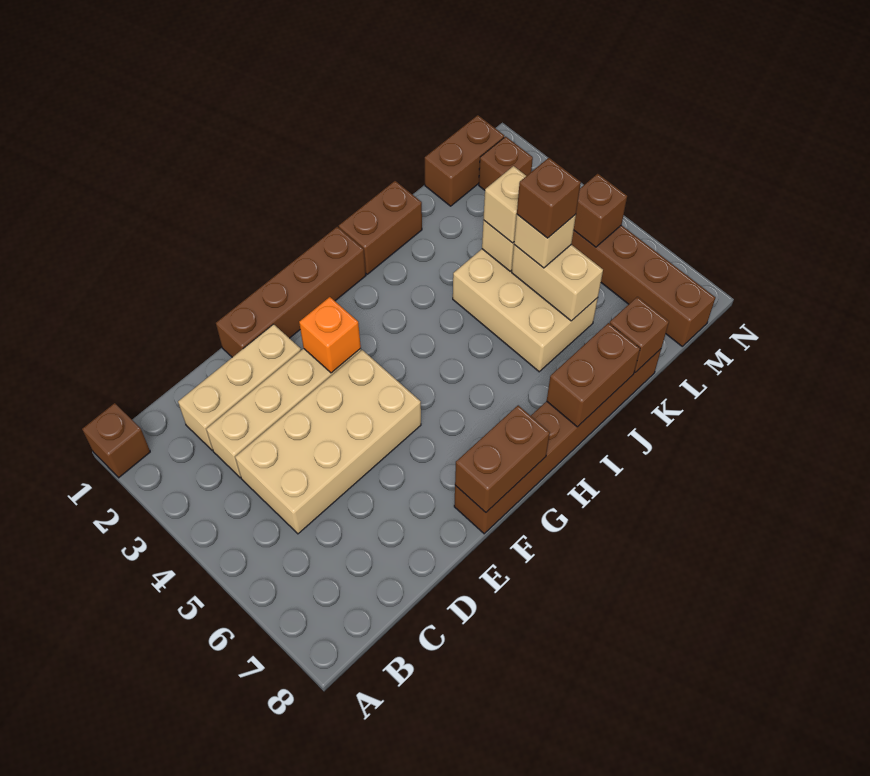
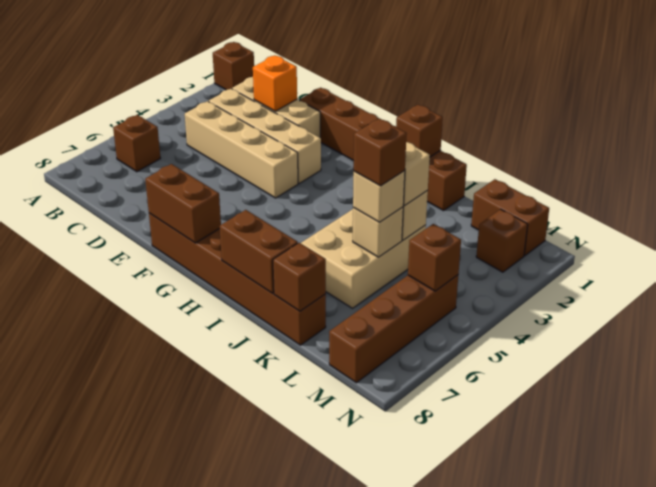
none -> brown brick B6 level 1
tan brick C4:F5 level 1 -> tan brick C4:F4 level 1
orange brick F3 level 2 -> orange brick D2 level 2
none -> brown brick I1 level 2
tan brick K5:K6 level 2 -> tan brick K5 level 2

